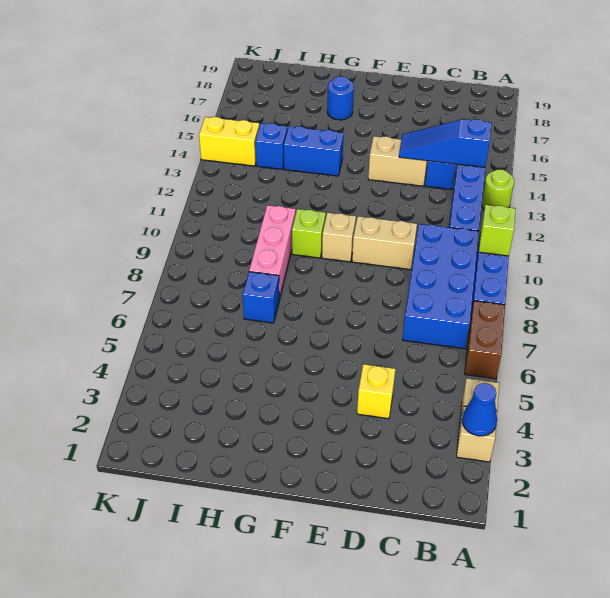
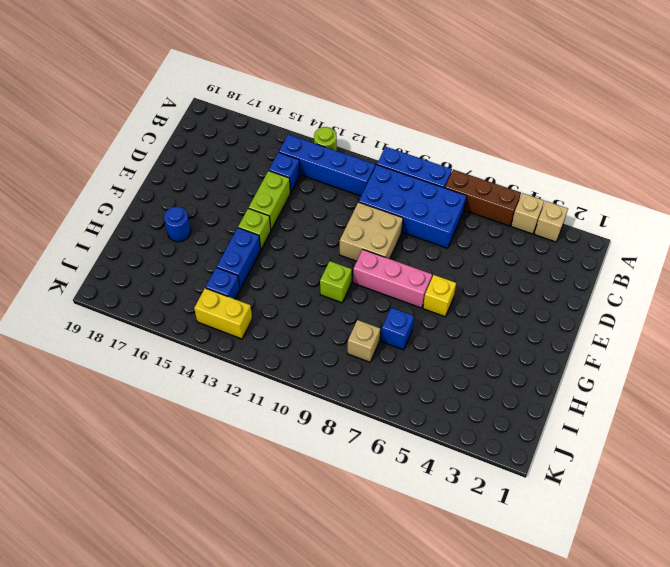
blue cone A3 level 2 -> none
brown brick A6:A7 level 1 -> brown brick A5:A7 level 1
lime brick A10 level 2 -> lime brick F14 level 1
blue slope B14:D14 level 2 top B -> none
yellow brick D4 level 1 -> yellow brick F6 level 1
tan brick D10:E10 level 1 -> tan brick D9:E10 level 1
tan brick D14:E14 level 1 -> lime brick D14:E14 level 1
tan brick F10 level 1 -> tan brick I8 level 1
pink brick H8:H10 level 1 -> pink brick F7:F9 level 1
yellow brick J14:K14 level 1 -> yellow brick J13:J14 level 1

